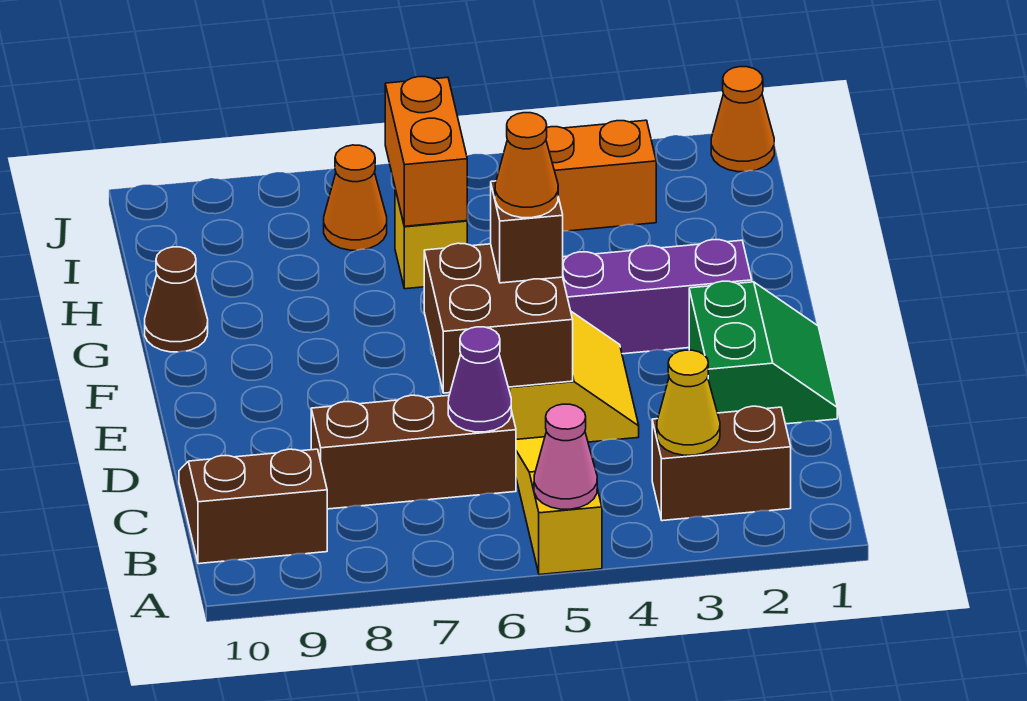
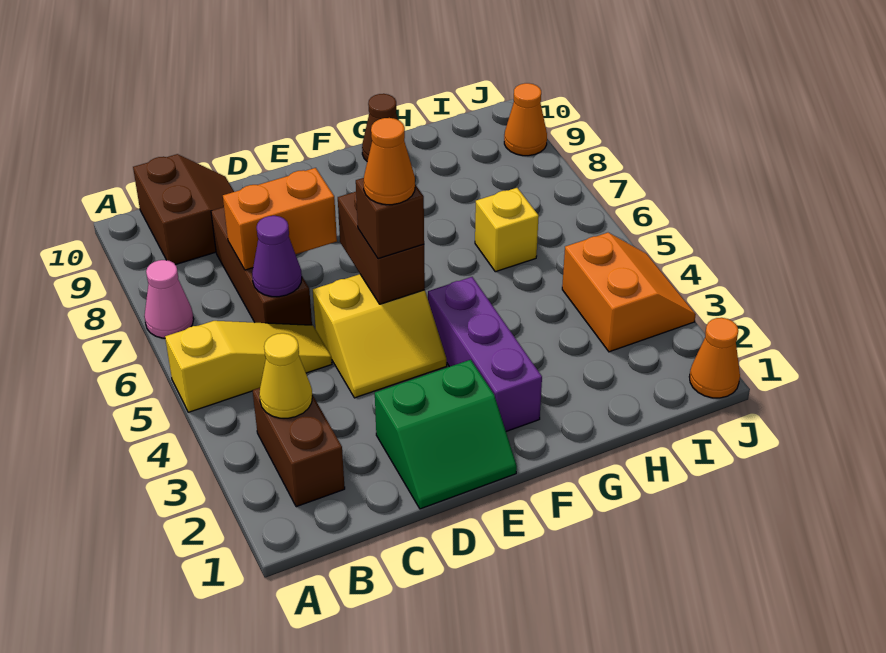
pink cone A5 level 2 -> pink cone A7 level 1
brown brick D5:E6 level 2 -> brown brick E5:E6 level 2
orange brick H6:I6 level 2 -> orange brick C7:D7 level 2
orange cone I7 level 1 -> orange cone J9 level 1

